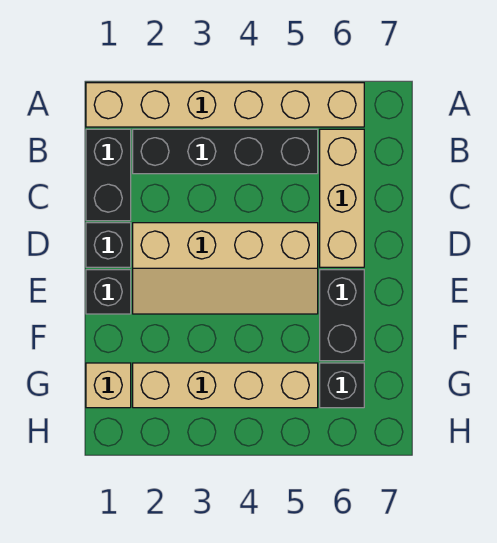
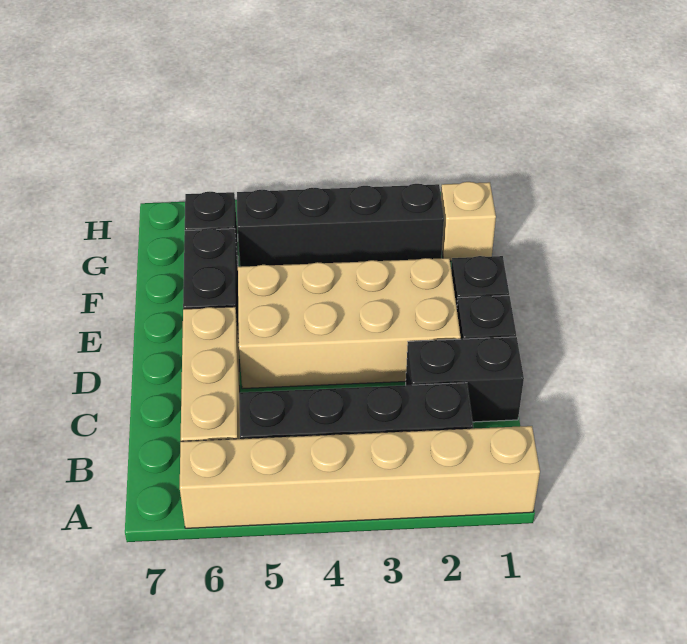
black brick B1:C1 level 1 -> black brick C1:C2 level 1
tan slope D2:E5 level 1 top D -> tan brick D2:E5 level 1
tan brick G2:G5 level 1 -> black brick G2:G5 level 1

